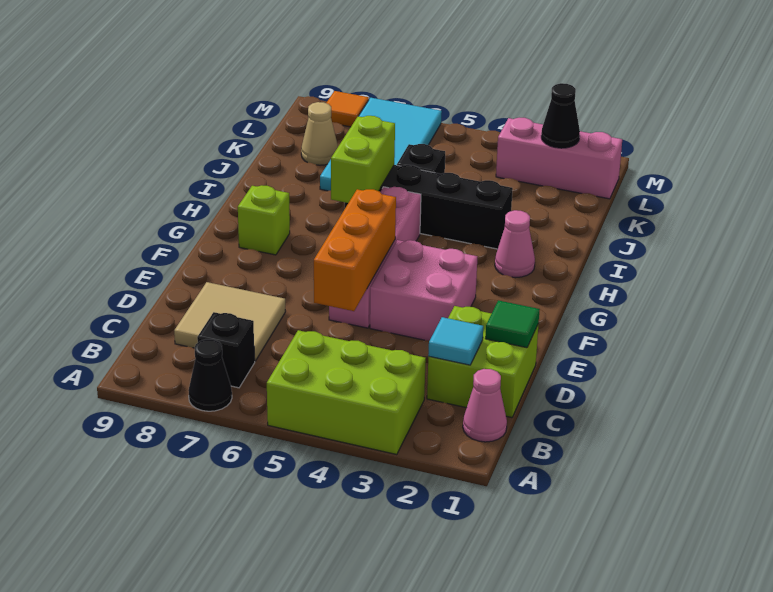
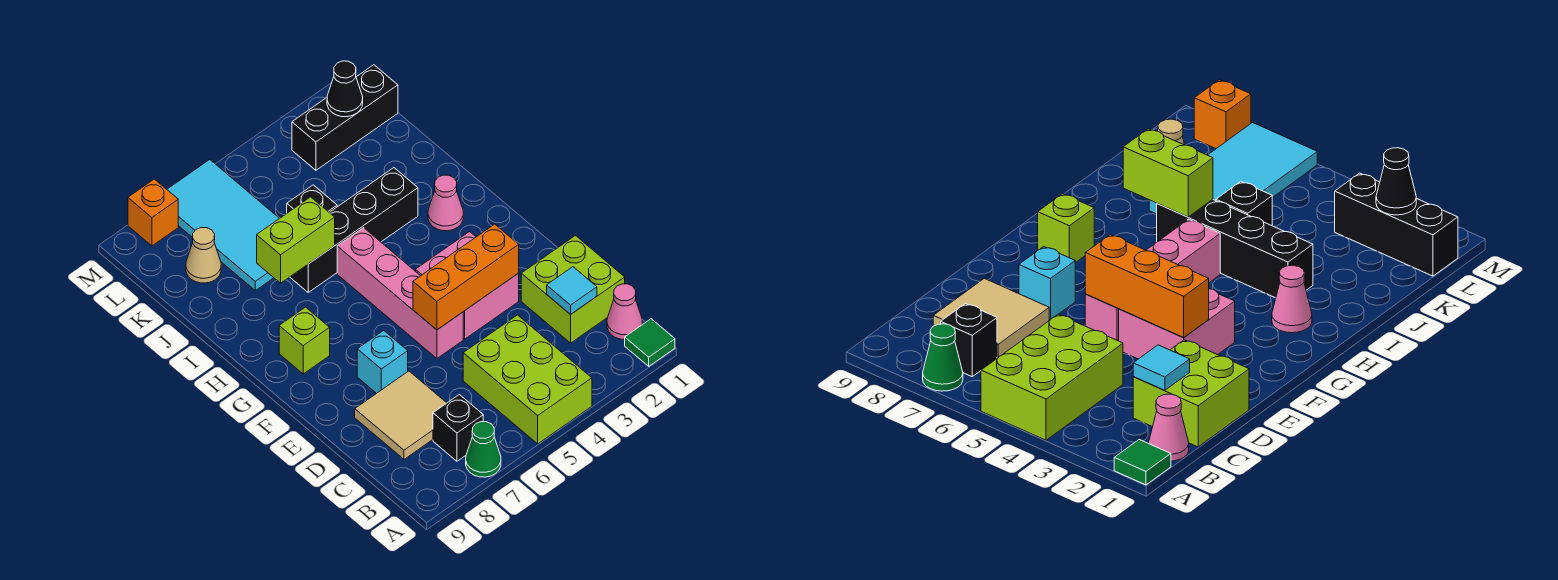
lime brick A3:B5 level 1 -> lime brick A4:C5 level 1
black cone A7 level 1 -> green cone A7 level 1
green tile D1 level 2 -> green tile A1 level 1
orange brick D5:F5 level 2 -> orange brick E3:E5 level 2
none -> cyan brick E7 level 1
lime brick H6:I6 level 2 -> lime brick I6:I7 level 2
pink brick L1:L3 level 1 -> black brick L1:L3 level 1
orange tile M8 level 1 -> orange brick M8 level 1

